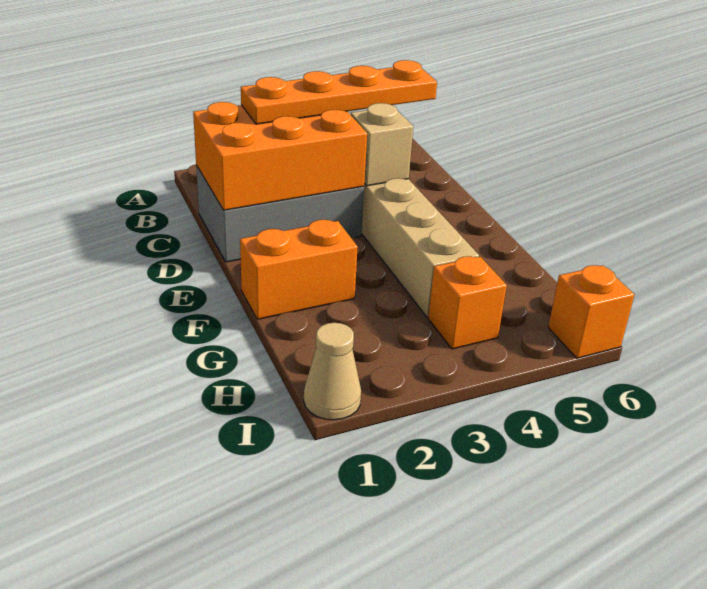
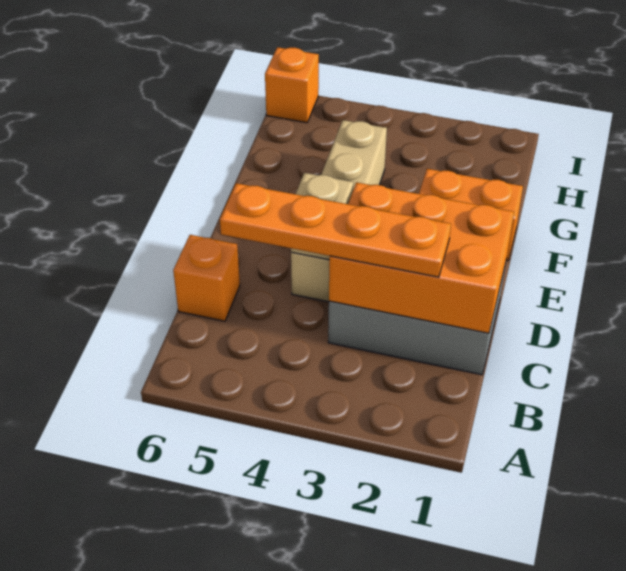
orange brick H4 level 1 -> orange brick C6 level 1
tan cone I1 level 1 -> none

